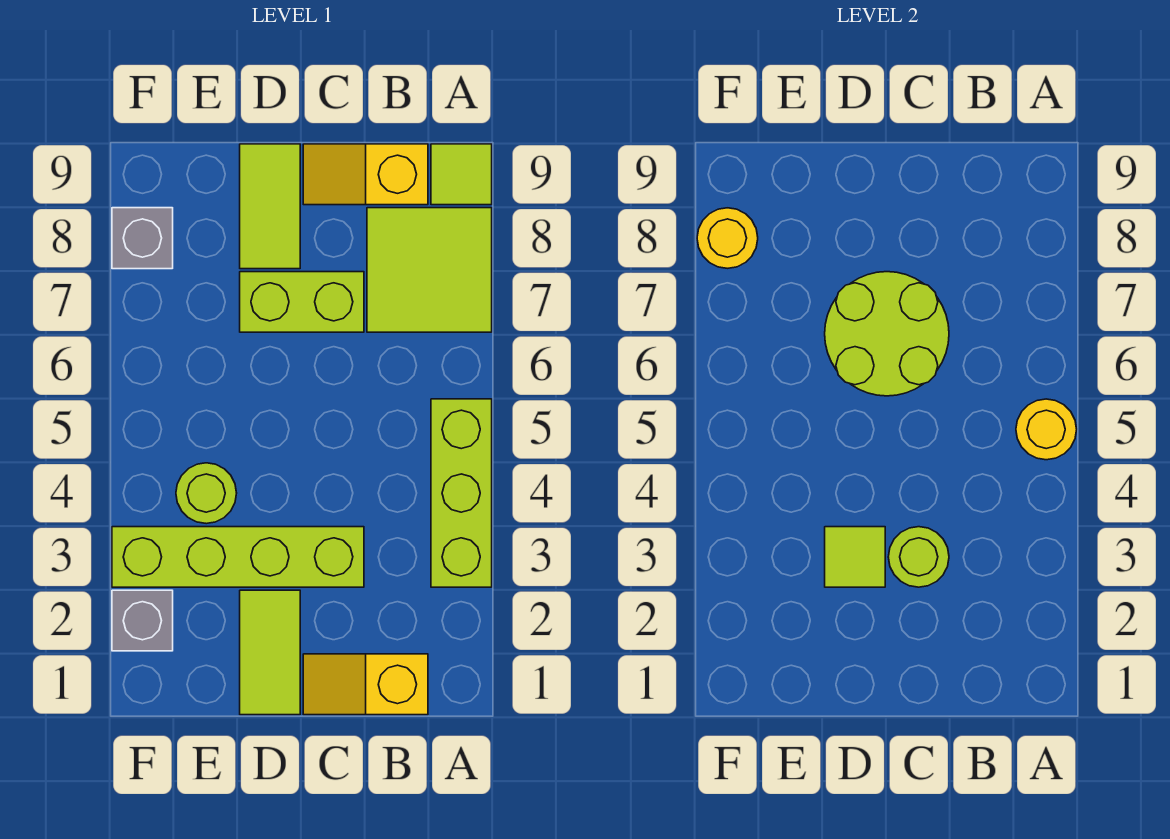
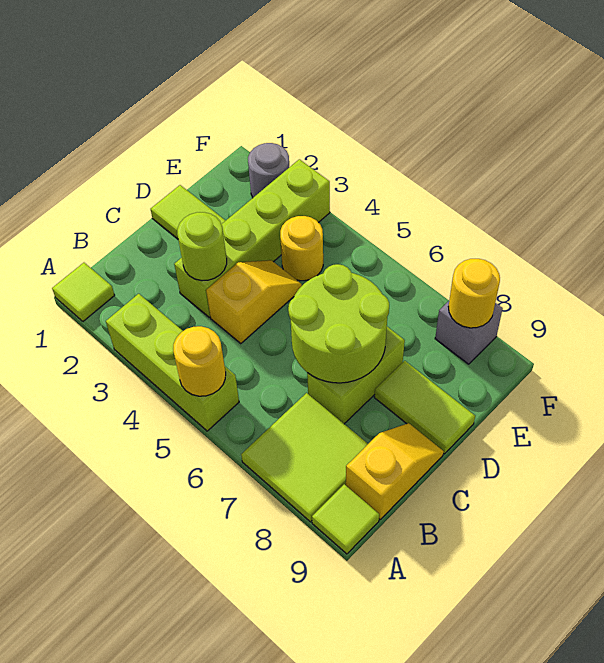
yellow slope B1:C1 level 1 top B -> yellow slope C4:D4 level 1 top C
lime tile D3 level 2 -> lime tile A1 level 1
lime round brick E4 level 1 -> yellow round brick E4 level 1
grey brick F2 level 1 -> grey round brick F2 level 1

